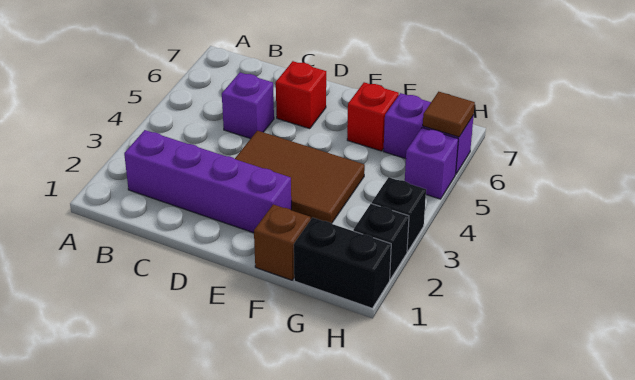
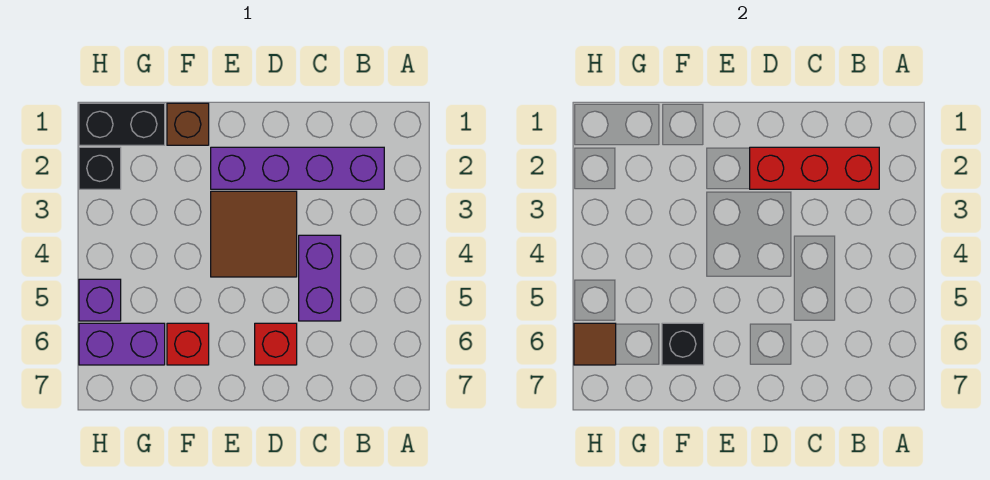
none -> red brick B2:D2 level 2
purple brick C5 level 1 -> purple brick C4:C5 level 1
brown tile D3:F4 level 1 -> brown tile D3:E4 level 1
black brick H3 level 1 -> black brick F6 level 2

